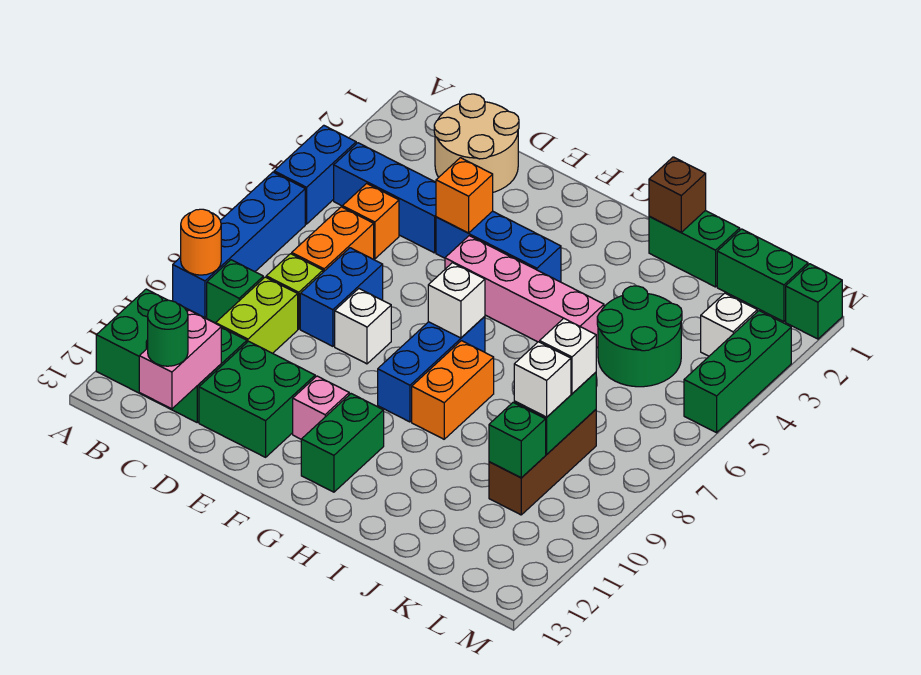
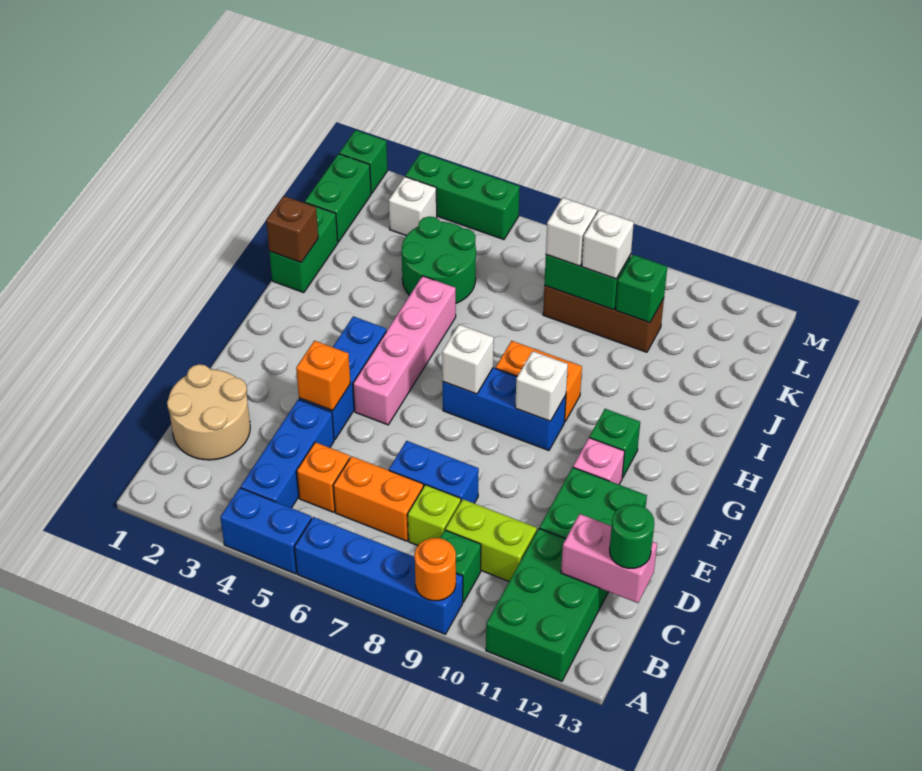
white brick E8 level 1 -> white brick G9 level 2
green brick G11:G12 level 1 -> green brick G11 level 1

